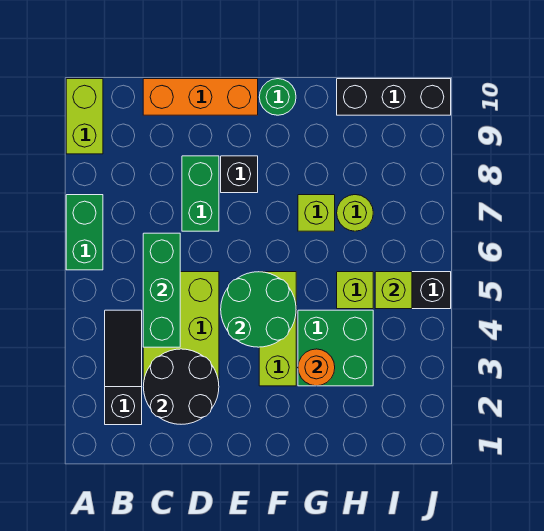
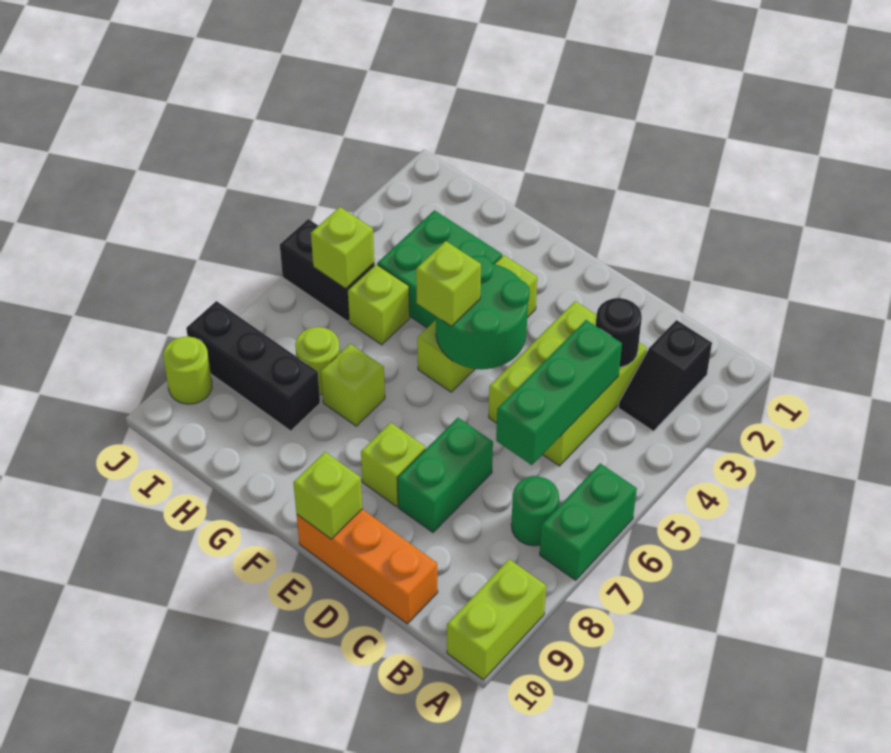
black slope B2:B4 level 1 top 2 -> black slope B2:B3 level 1 top 2
black round brick C2:D3 level 2 -> black round brick C3 level 2
black brick E8 level 1 -> lime brick E8 level 1
none -> lime brick E10 level 2
none -> lime brick F5 level 3
green round brick F10 level 1 -> green round brick B7 level 1
orange round brick G3 level 2 -> none
black brick H10:J10 level 1 -> black brick H8:J8 level 1
none -> lime round brick J9 level 1

